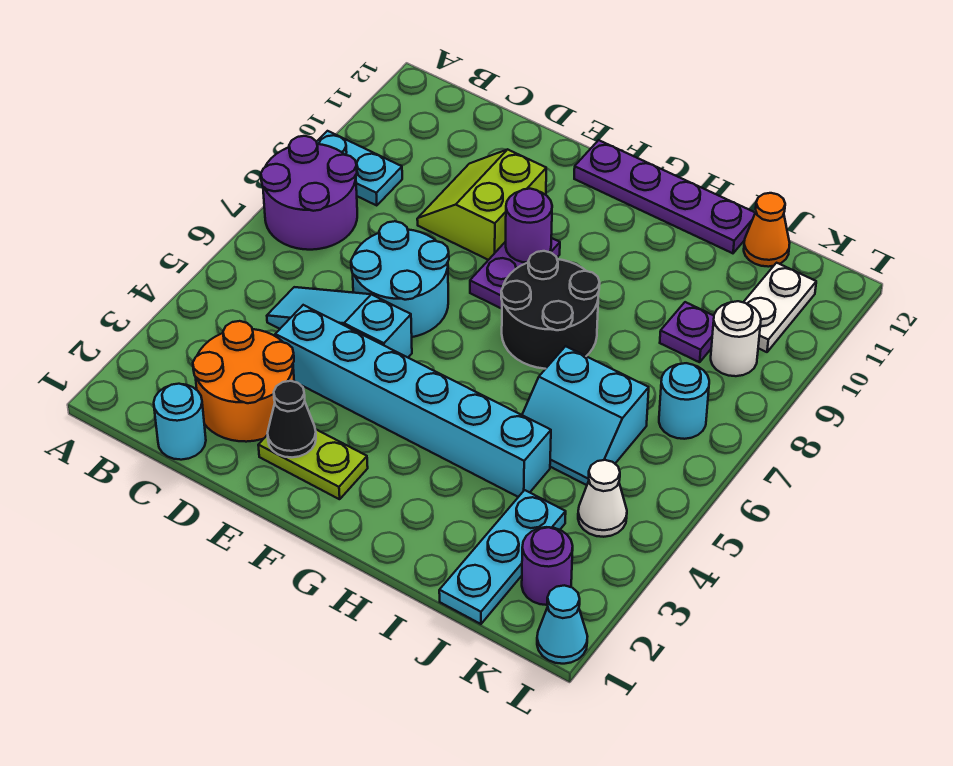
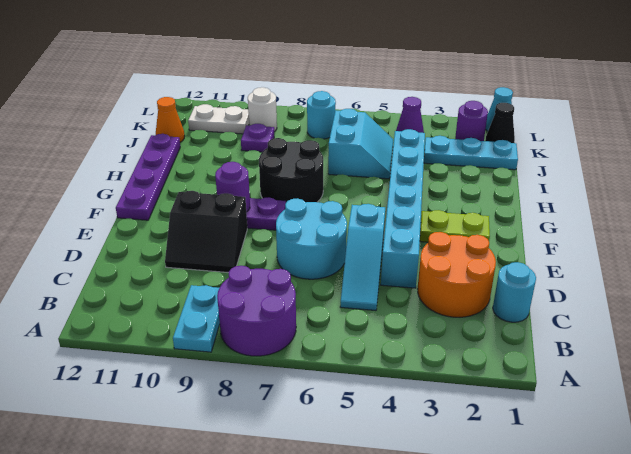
lime slope D9:E10 level 1 top E -> black slope D9:E10 level 1 top E
lime plate E2:F2 level 1 -> lime plate F2:F3 level 1
black cone E2 level 2 -> black cone K1 level 1
white cone K4 level 1 -> purple cone K4 level 1

